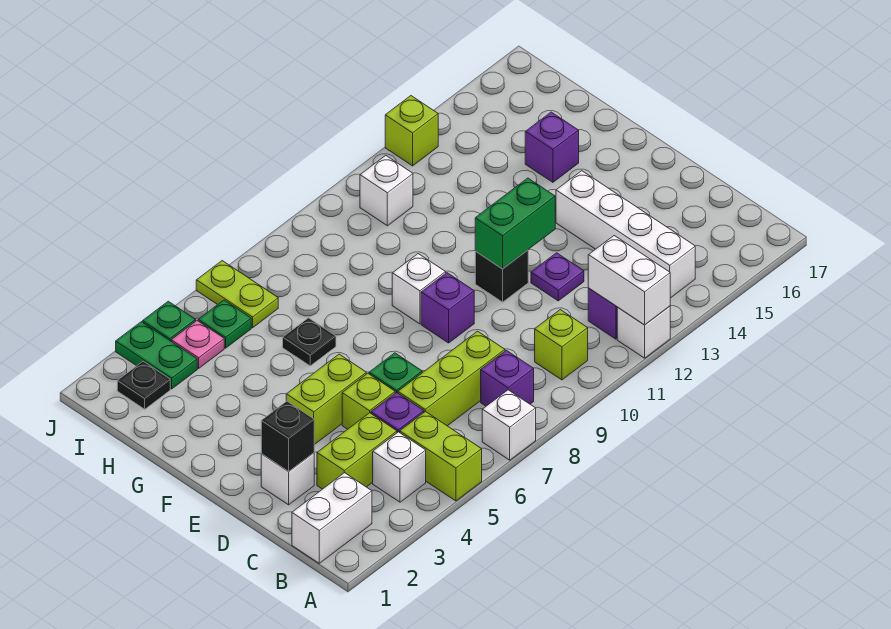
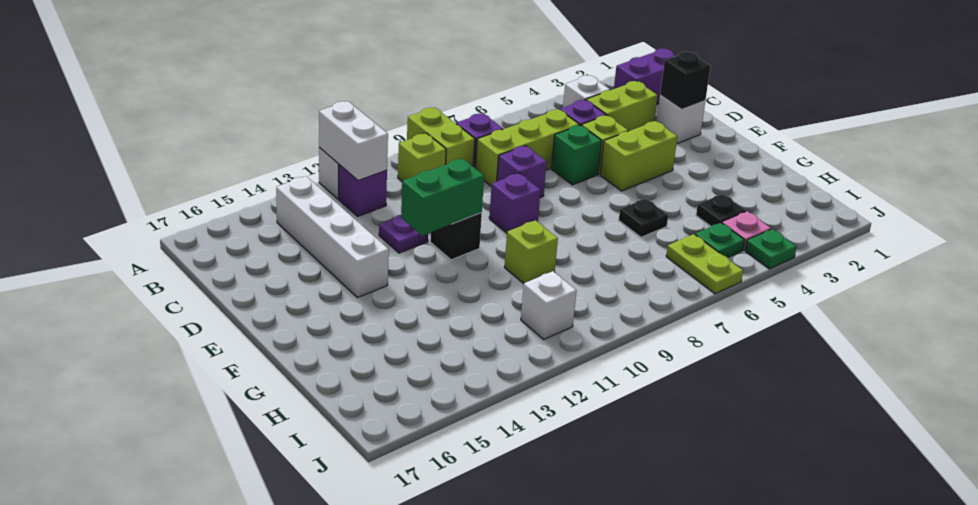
lime brick A5:B5 level 1 -> lime brick A9:B9 level 1
white brick A7 level 1 -> none
white brick B1:B2 level 1 -> purple brick B1:B2 level 1
white brick F9 level 1 -> none
purple brick G15 level 1 -> purple brick D8 level 1
black plate I2 level 1 -> black plate H4 level 1
green plate I3:J3 level 1 -> none
lime brick J13 level 1 -> lime brick G10 level 1

